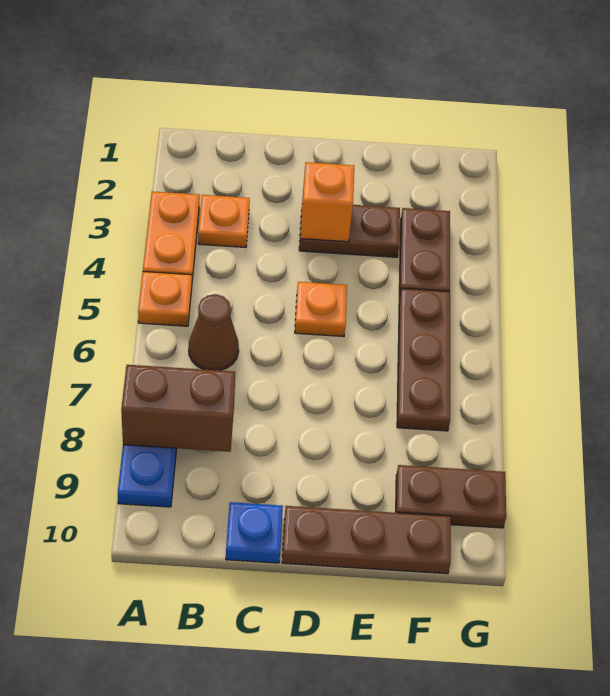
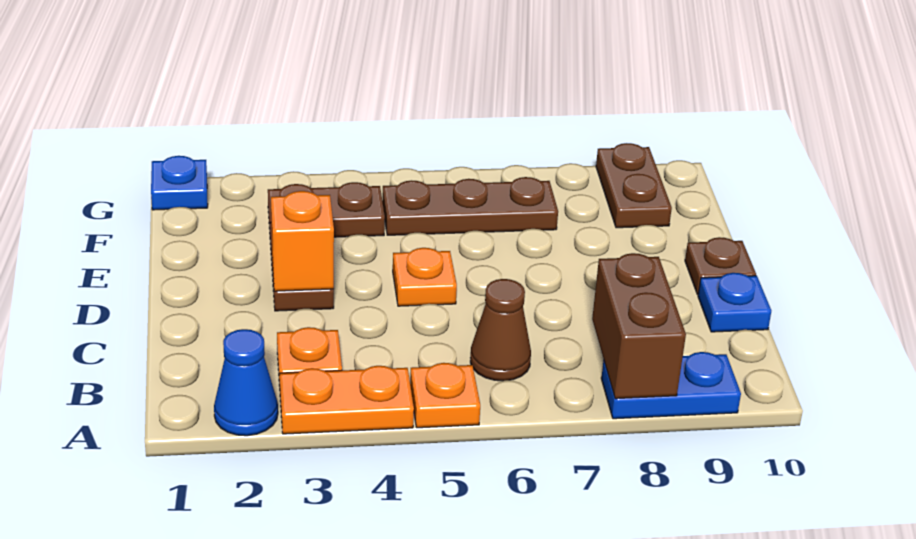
none -> blue cone A2 level 1
brown plate D10:F10 level 1 -> brown plate D10 level 1
none -> blue plate G1 level 1

